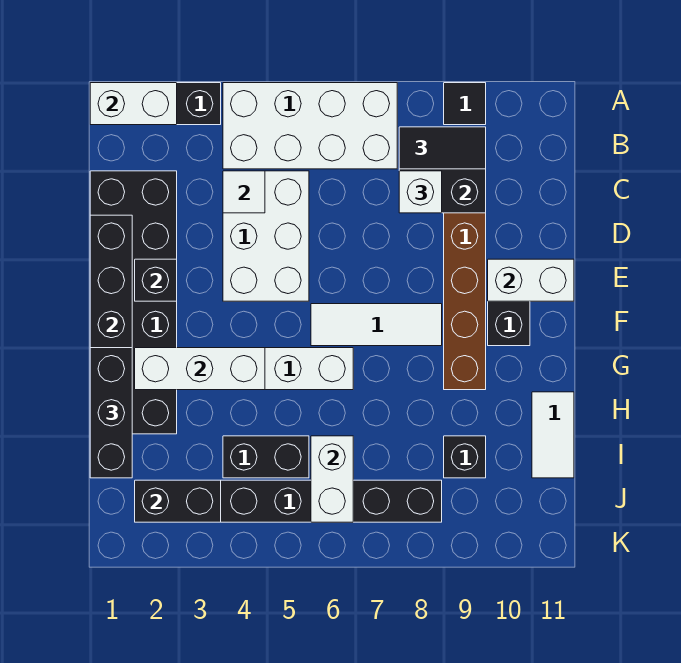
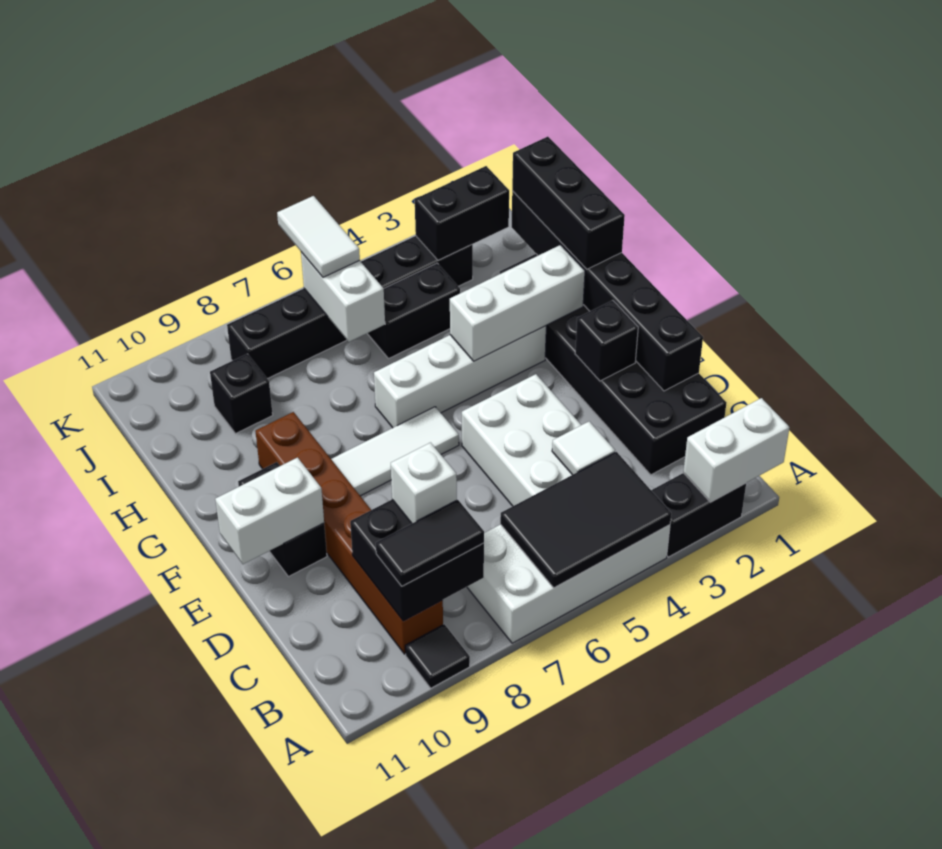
none -> black tile A4:B6 level 2
white tile H11:I11 level 1 -> white tile J6:K6 level 3

